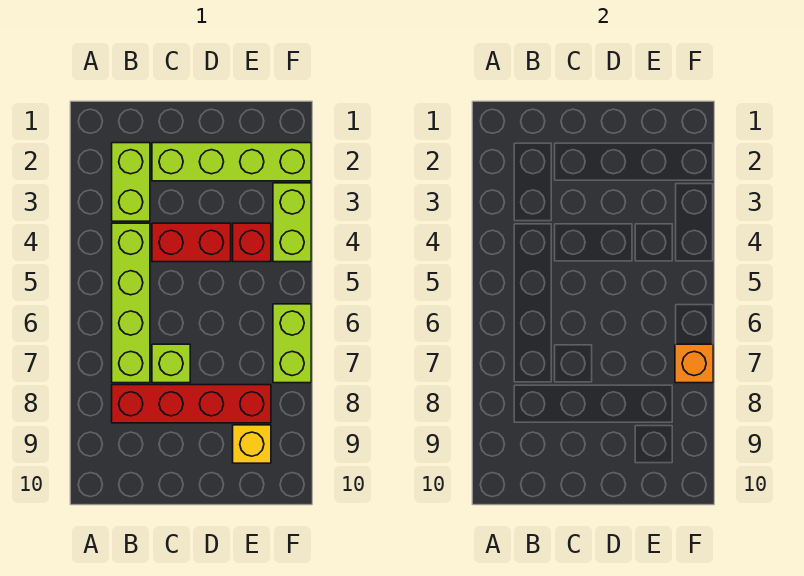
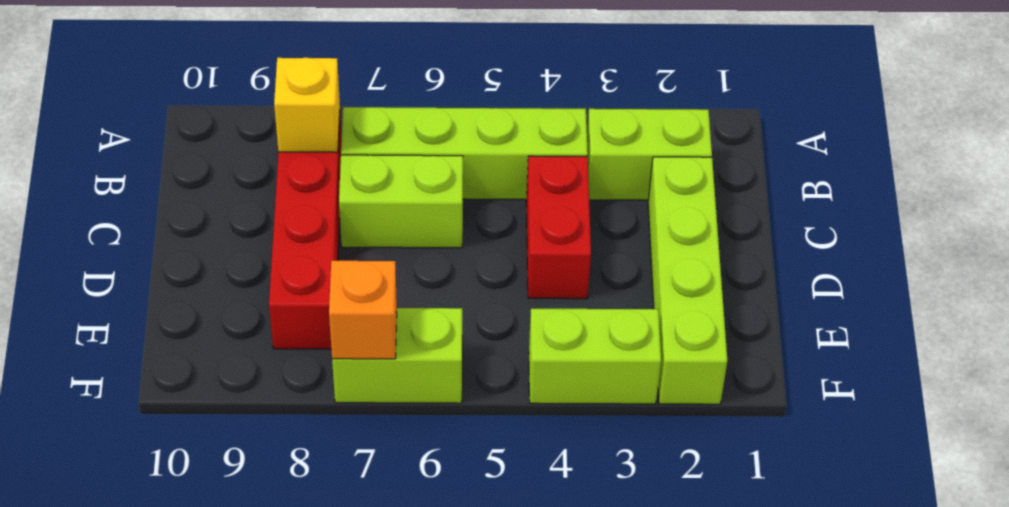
lime brick C7 level 1 -> lime brick C6:C7 level 1
red brick E4 level 1 -> none
yellow brick E9 level 1 -> yellow brick B8 level 2

